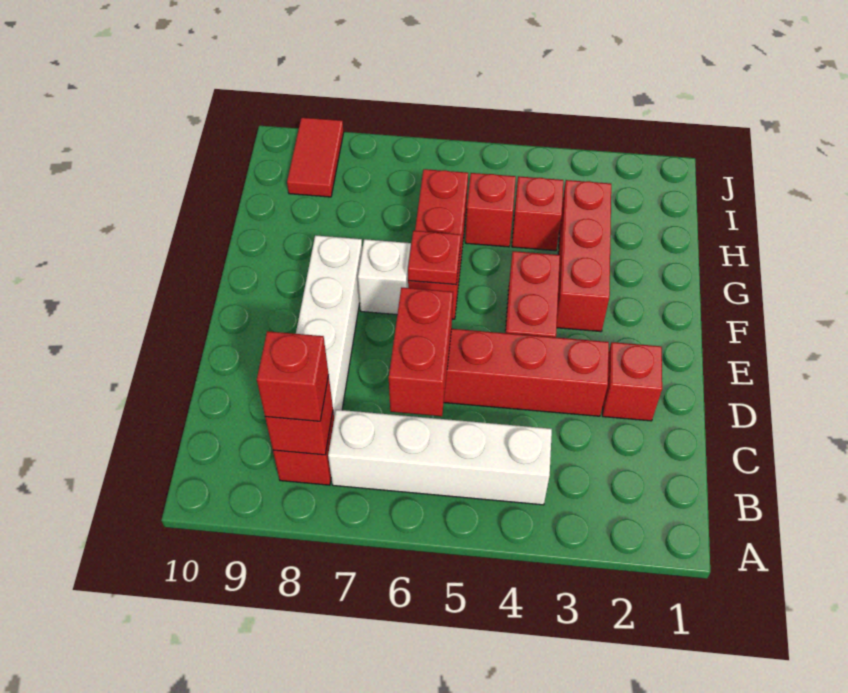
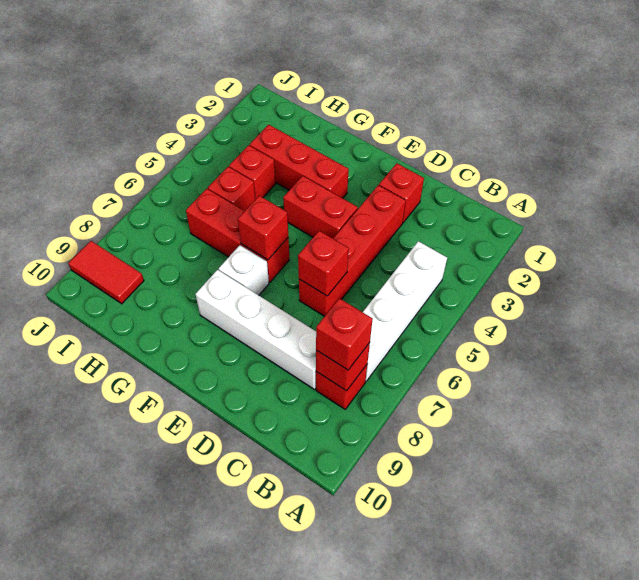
red brick C6:D6 level 2 -> red brick D6 level 2
red plate F6 level 2 -> red brick F6 level 2

